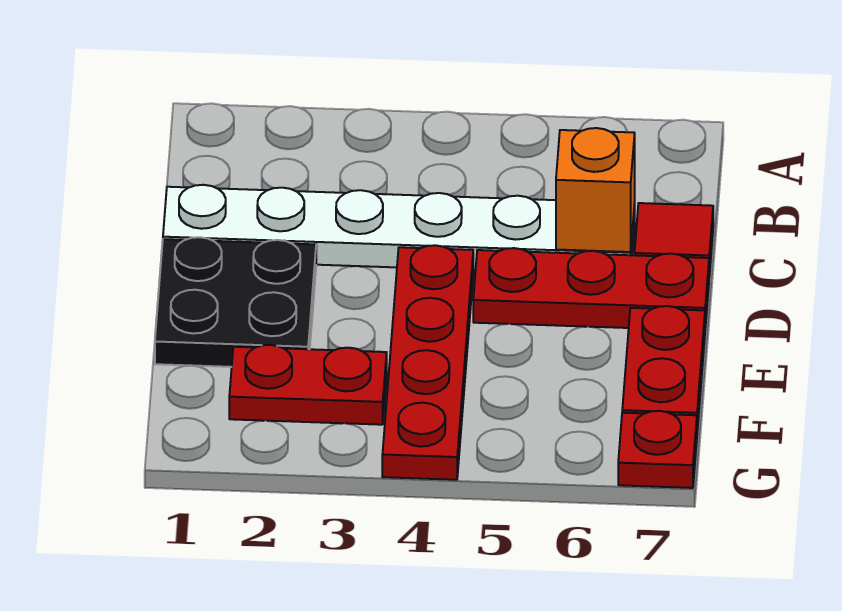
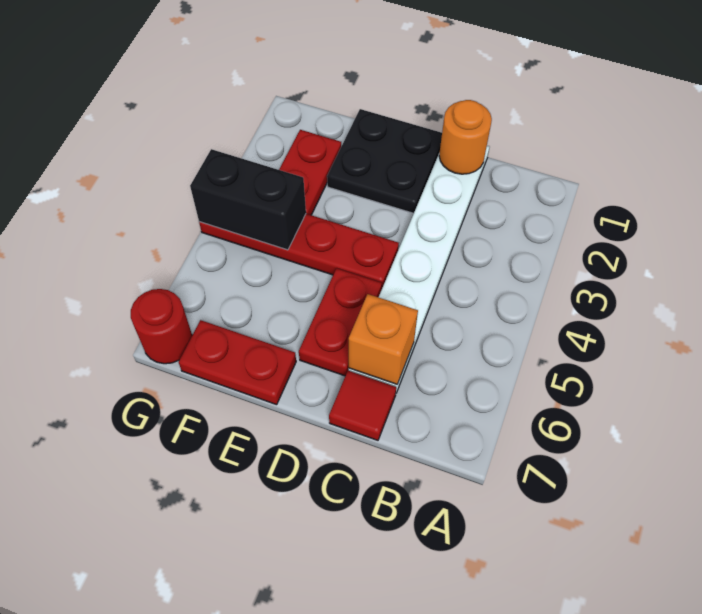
none -> orange round brick C1 level 2
red plate D5:D7 level 1 -> red plate D5:D6 level 1
none -> black brick F4:G4 level 2
red plate G7 level 1 -> red round brick G7 level 1

